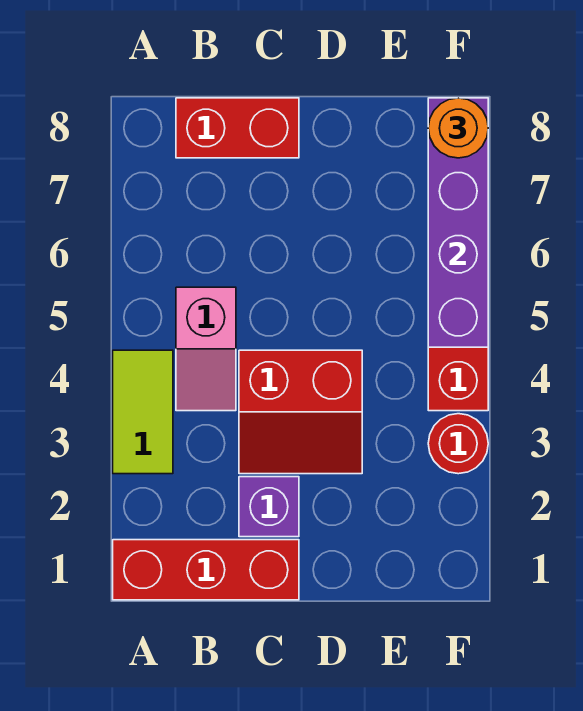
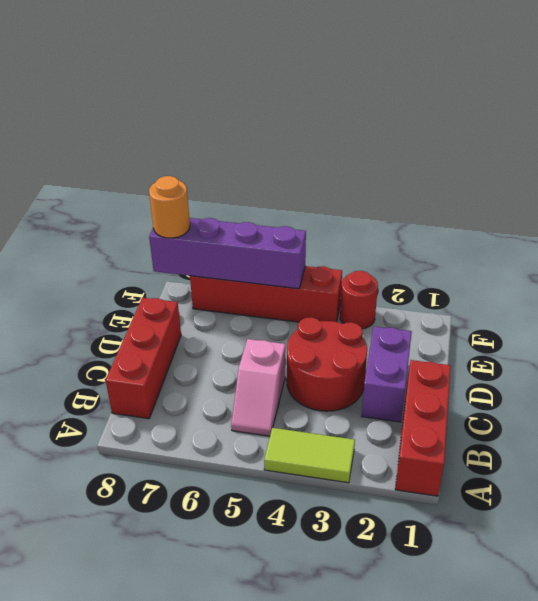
pink slope B4:B5 level 1 top 5 -> pink slope B5:C5 level 1 top C
red brick B8:C8 level 1 -> red brick B8:D8 level 1
purple brick C2 level 1 -> purple brick C2:D2 level 1
red slope C3:D4 level 1 top 4 -> red round brick C3:D4 level 1

